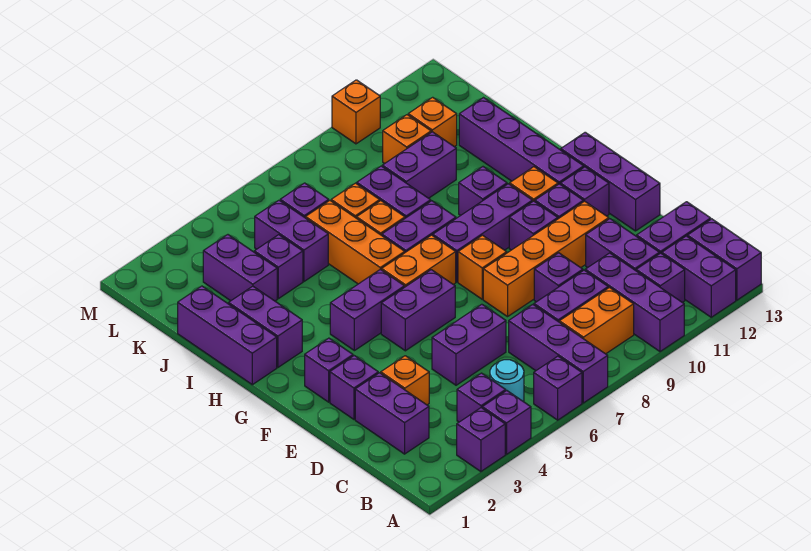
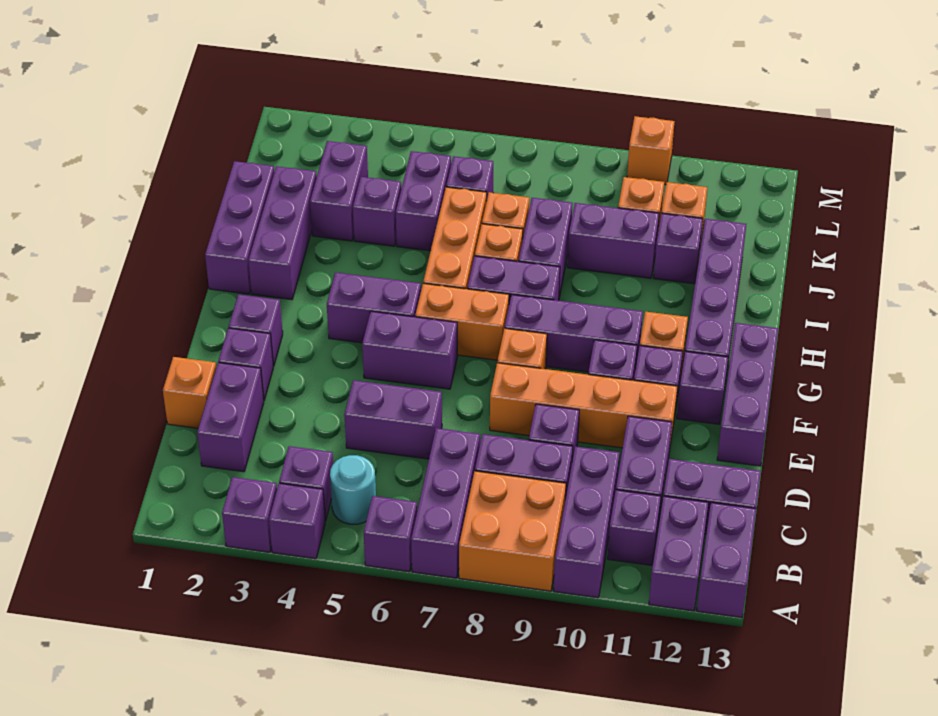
orange brick B8:B9 level 1 -> orange brick A8:B9 level 1
orange brick D3 level 1 -> orange brick D1 level 1
purple brick H2:I2 level 1 -> purple brick H2:J2 level 1
purple brick H10 level 1 -> purple brick J11 level 1

